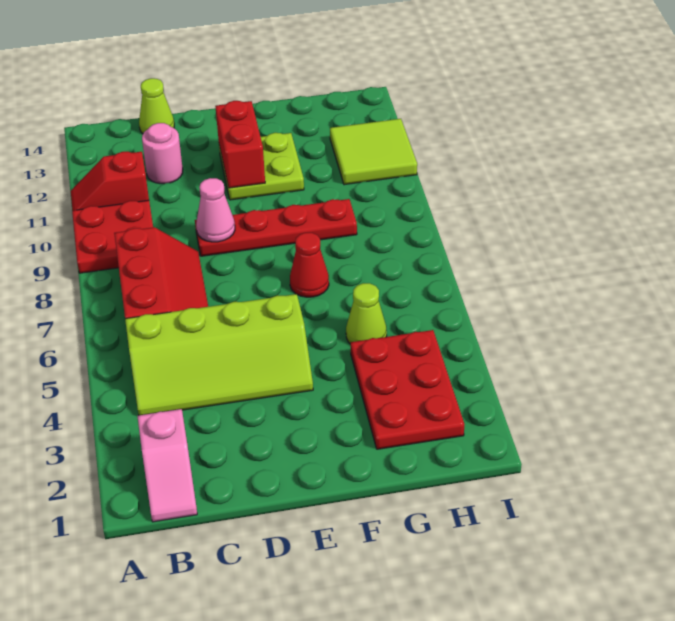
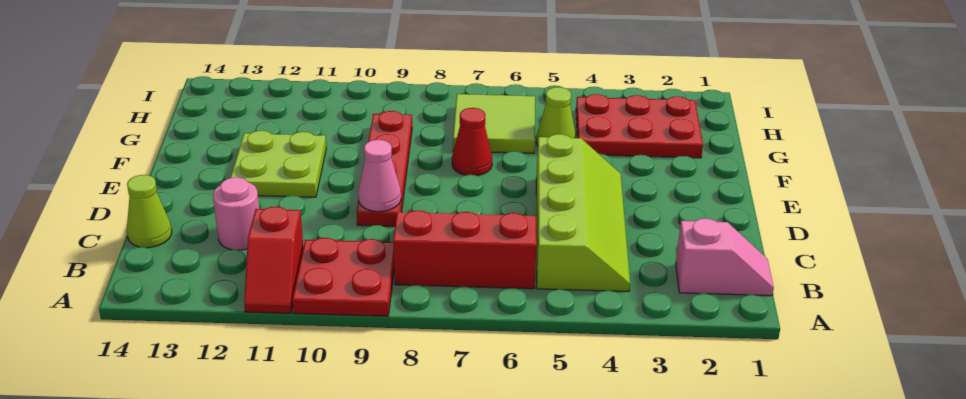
red brick E11:E12 level 2 -> none
lime tile H11:I12 level 1 -> lime tile G6:H7 level 1

